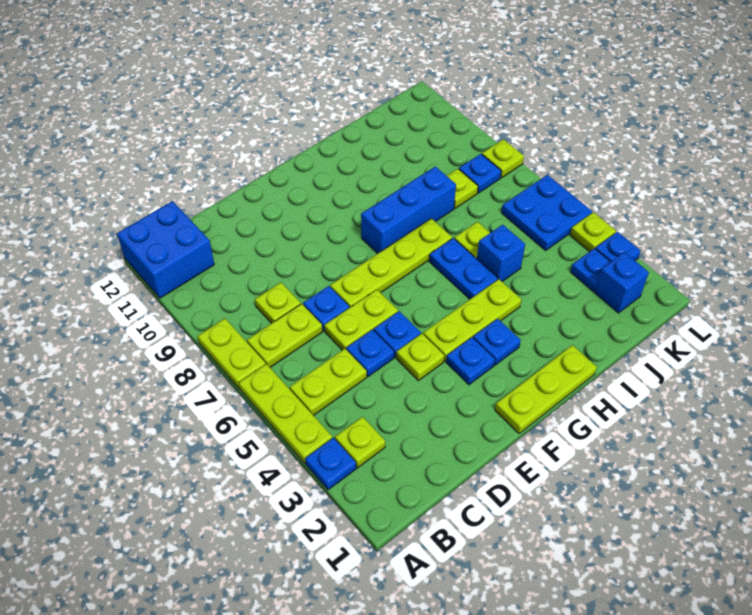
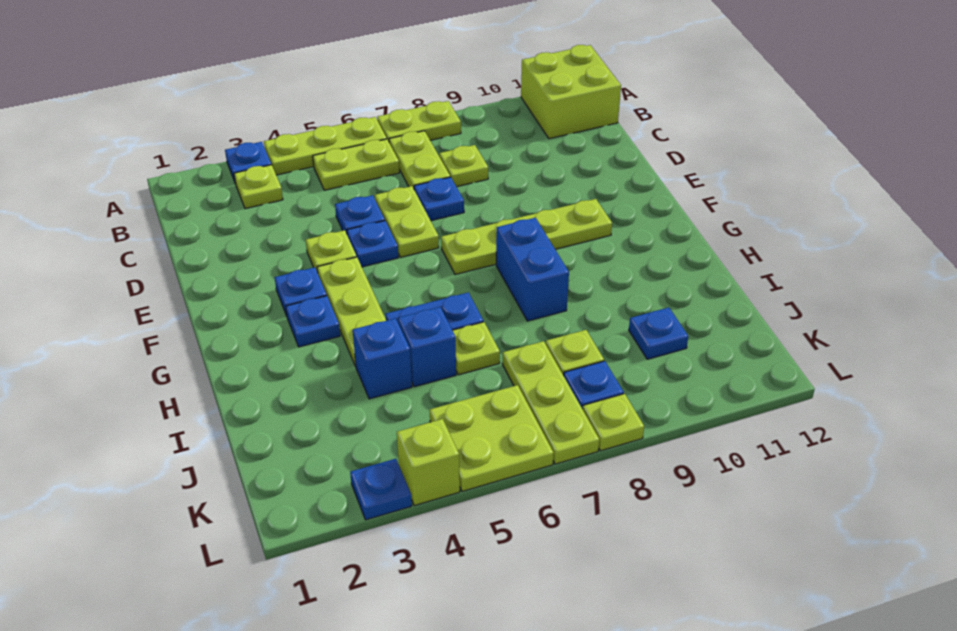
blue brick A11:B12 level 1 -> lime brick A11:B12 level 1
lime plate B5:C5 level 1 -> lime plate B5:B6 level 1
lime plate E7:H7 level 1 -> lime plate F7:F10 level 1
lime plate F1:H1 level 1 -> lime plate J7:L7 level 1
blue brick G8:I8 level 1 -> blue brick G8:H8 level 1
blue brick K2 level 1 -> blue brick I4 level 1
blue plate K3 level 1 -> blue plate J10 level 1
blue plate K5:L6 level 1 -> lime plate K5:L6 level 1
lime plate L4 level 1 -> lime brick L4 level 1

